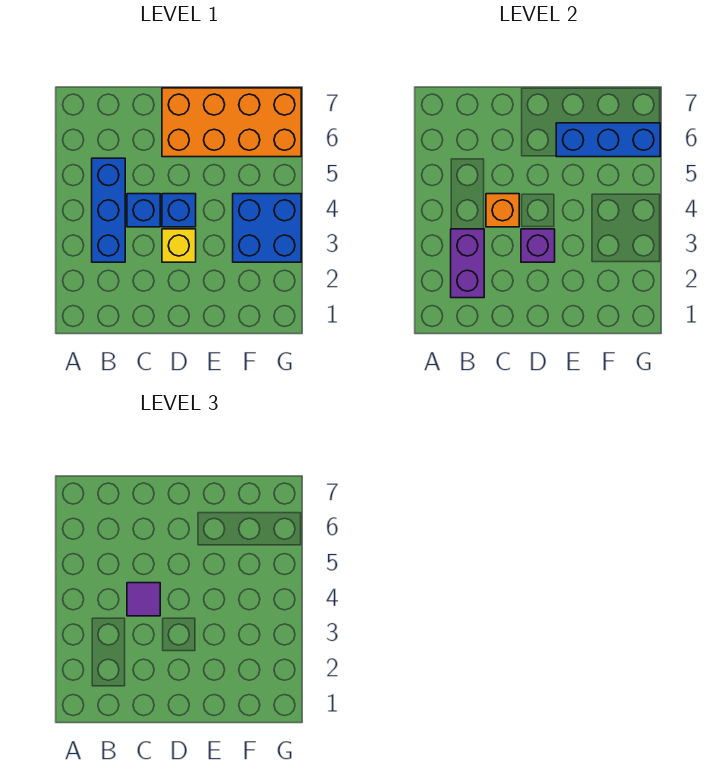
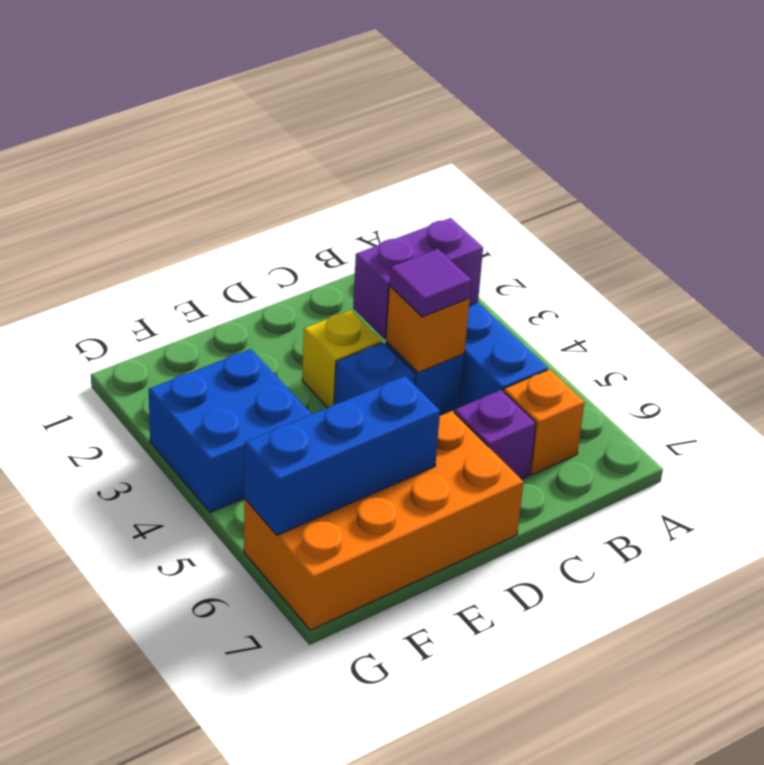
purple brick B2:B3 level 2 -> purple brick B3:C3 level 2
none -> orange brick B6 level 1
purple brick D3 level 2 -> purple brick C6 level 1

